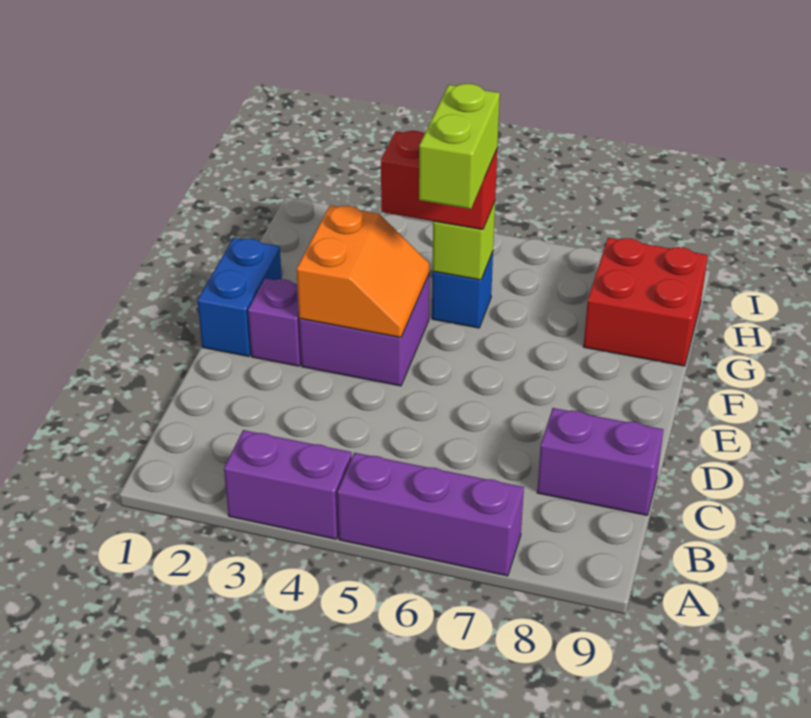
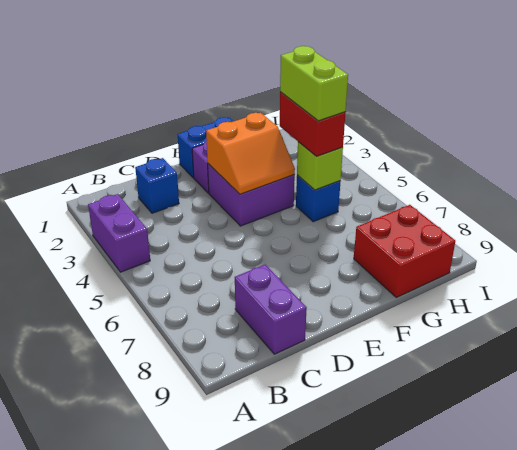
purple brick A5:A7 level 1 -> none
none -> blue brick C2 level 1
lime brick F5:G5 level 4 -> lime brick G4:G5 level 4

